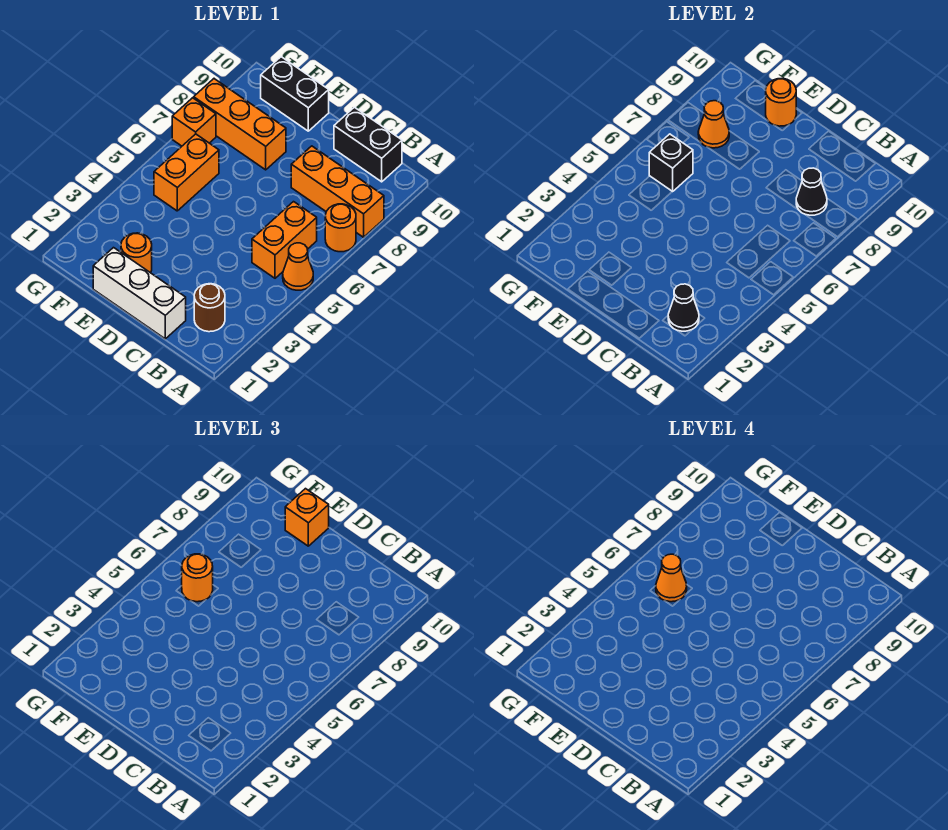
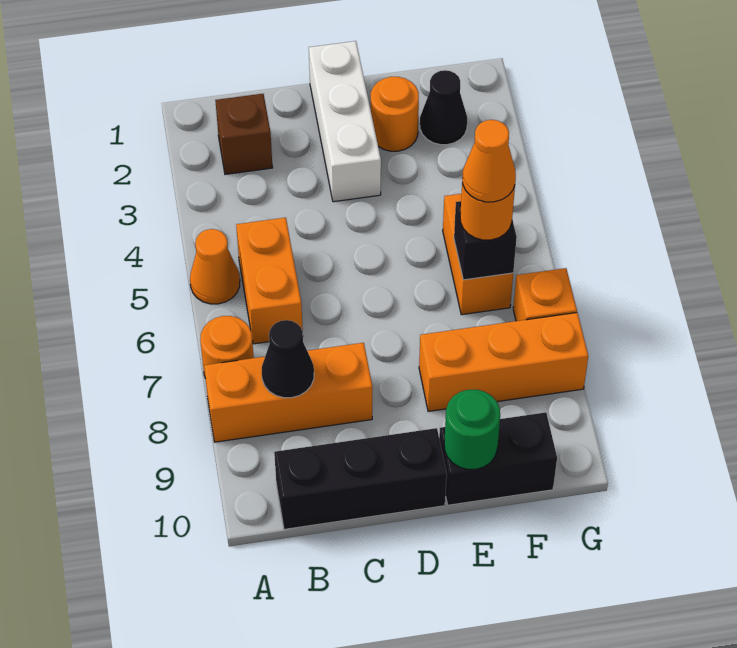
brown round brick B2 level 1 -> brown brick B2 level 1
black cone B2 level 2 -> black cone F2 level 1
black brick B10:C10 level 1 -> black brick B10:D10 level 1
white brick C1:E1 level 1 -> white brick D1:D3 level 1
orange round brick E10 level 2 -> green round brick E10 level 2
orange brick E10 level 3 -> none
orange cone F8 level 2 -> none

